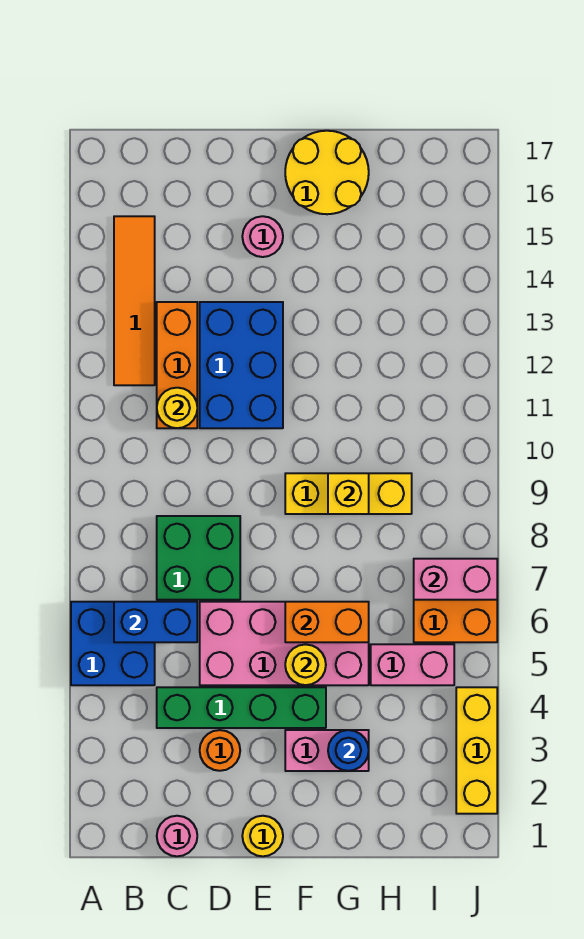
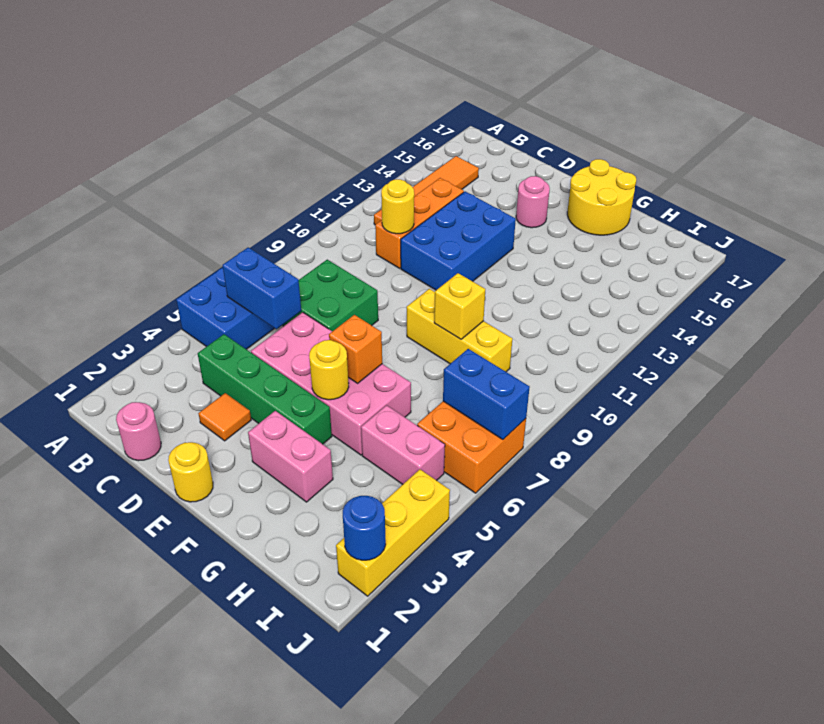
orange round brick D3 level 1 -> orange tile D3 level 1
orange brick F6:G6 level 2 -> orange brick F6 level 2
blue round brick G3 level 2 -> blue round brick J2 level 2
pink brick I7:J7 level 2 -> blue brick I7:J7 level 2

